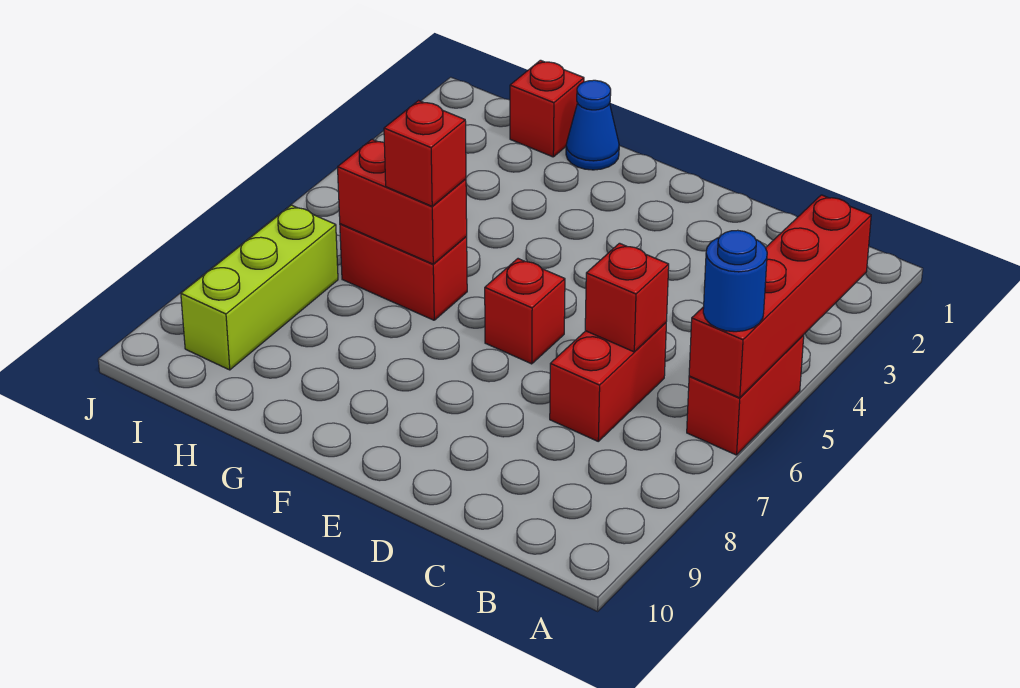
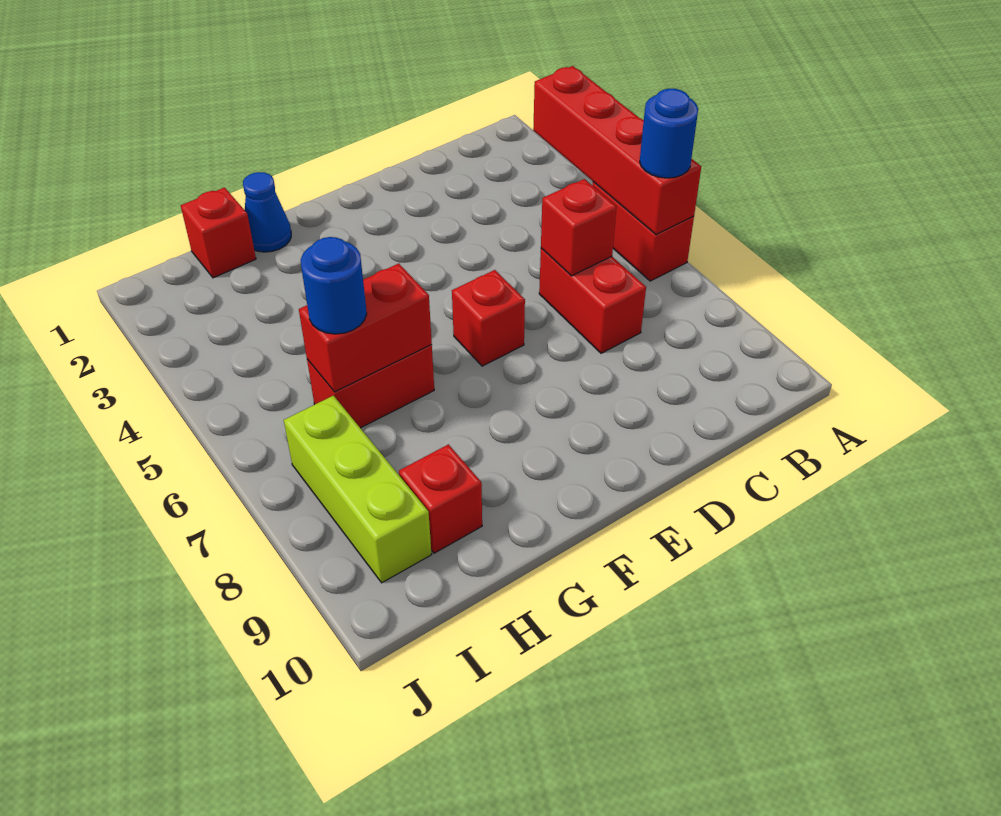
red brick G6 level 3 -> red brick H9 level 1
none -> blue round brick H6 level 3

